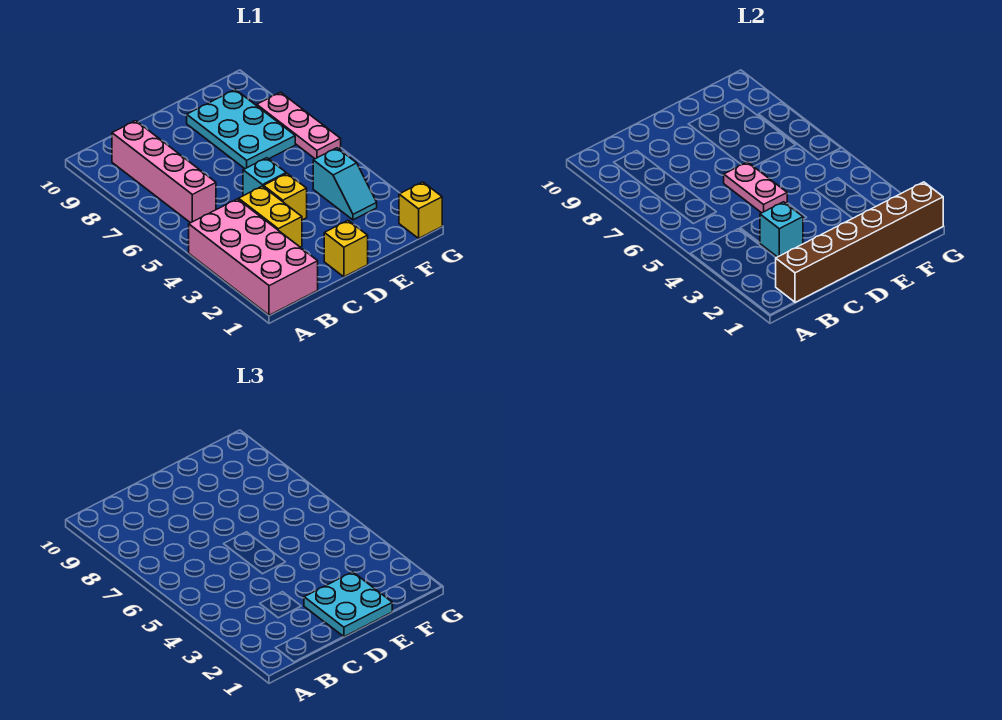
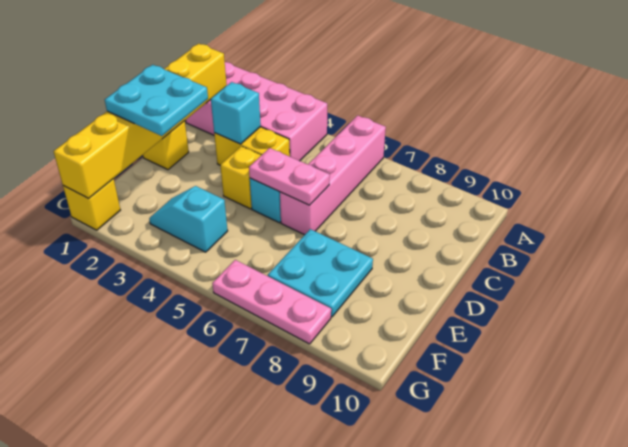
brown brick B1:G1 level 2 -> yellow brick B1:G1 level 2
pink brick B6:B9 level 1 -> pink brick A6:D6 level 1
cyan plate E7:F9 level 1 -> cyan plate E7:F8 level 1

